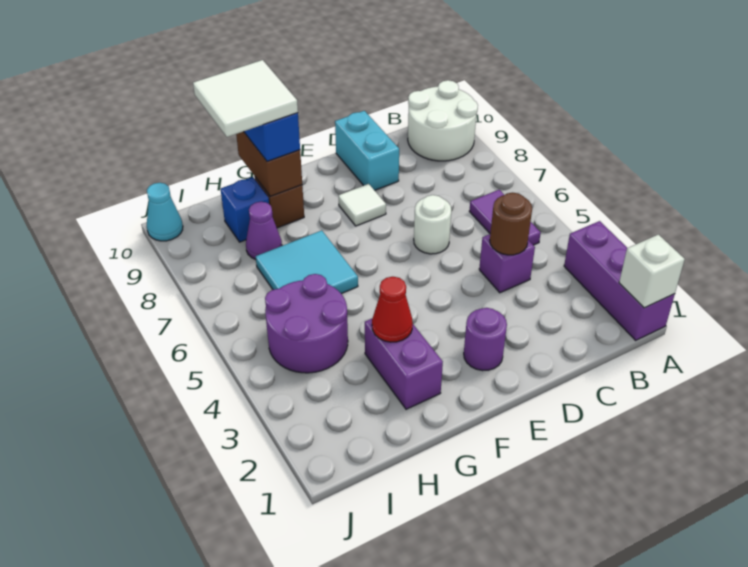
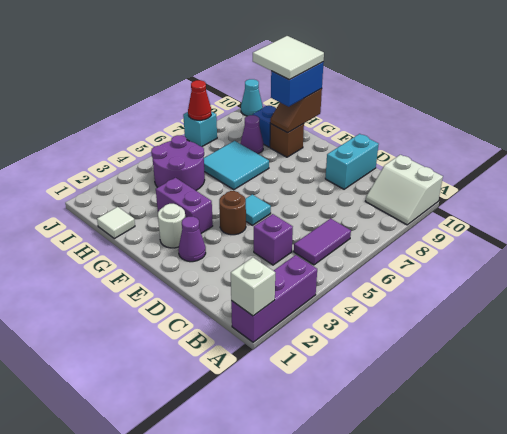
white round brick A9:B10 level 1 -> white slope A9:B10 level 1 top 10
brown round brick C4 level 2 -> brown round brick E4 level 1
white round brick D6 level 1 -> white round brick F2 level 1
purple round brick E2 level 1 -> purple cone E2 level 1
none -> cyan tile E5 level 1
white tile E8 level 1 -> white tile H1 level 1
purple brick G2:G3 level 1 -> purple brick F3:G3 level 1
red cone G3 level 2 -> red cone J7 level 2
brown brick G9:G10 level 2 -> brown slope G9:G10 level 2 top 10
none -> cyan brick J7 level 1

